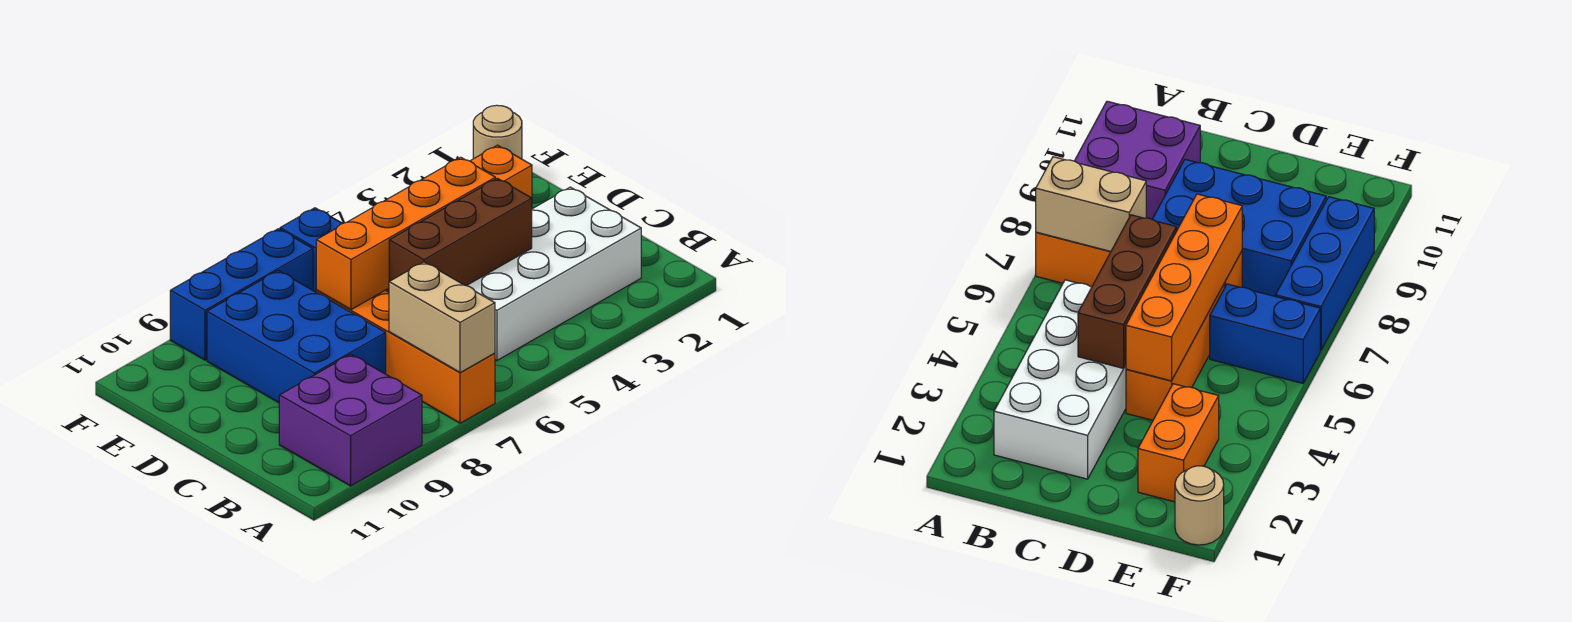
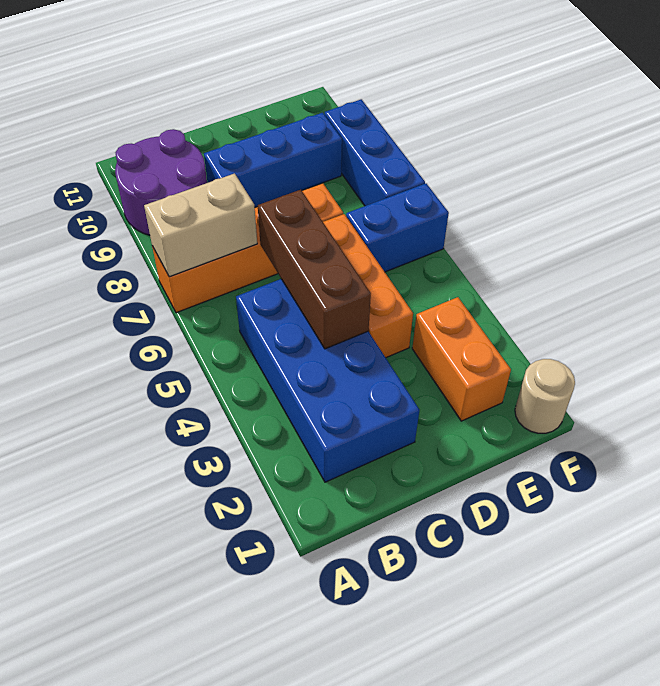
purple brick A9:B10 level 1 -> purple round brick A9:B10 level 1
white brick B2:C5 level 1 -> blue brick B2:C5 level 1
blue brick C8:E9 level 1 -> blue brick C9:E9 level 1
orange brick D4:D7 level 2 -> none

